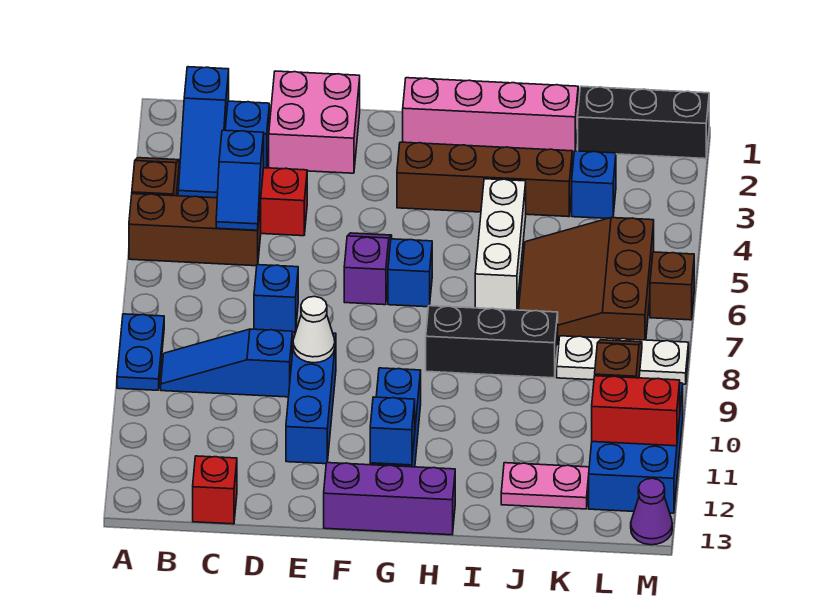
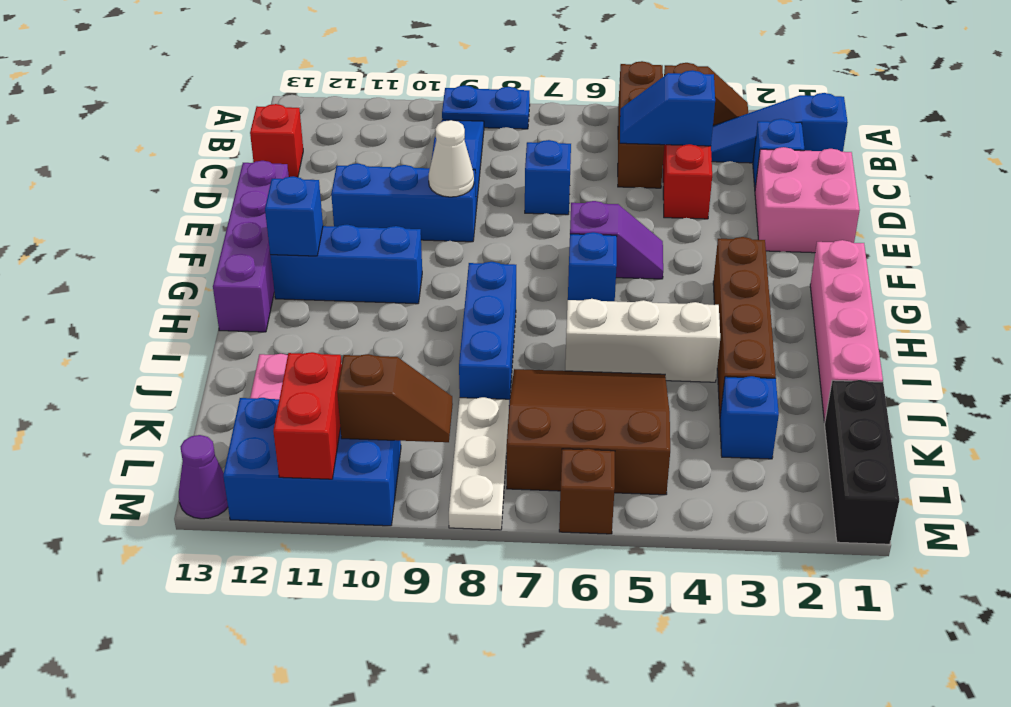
purple brick F13:H13 level 1 -> purple brick E13:H13 level 1
black brick H8:J8 level 1 -> blue brick H8:J8 level 1

